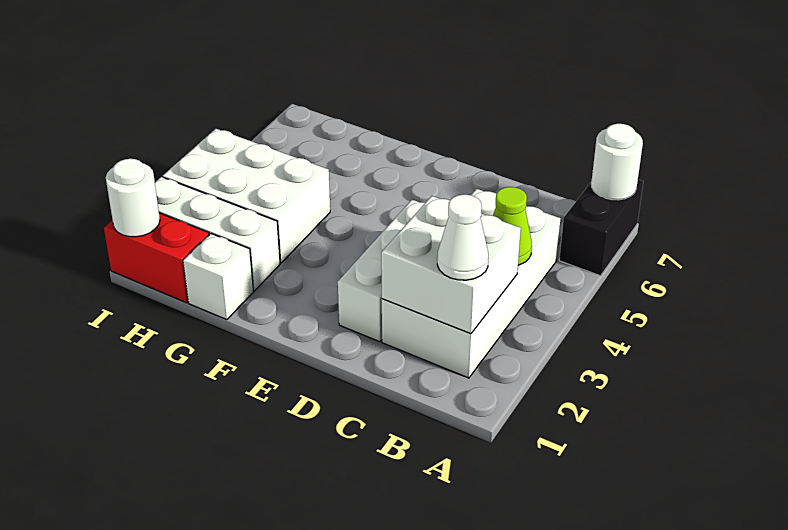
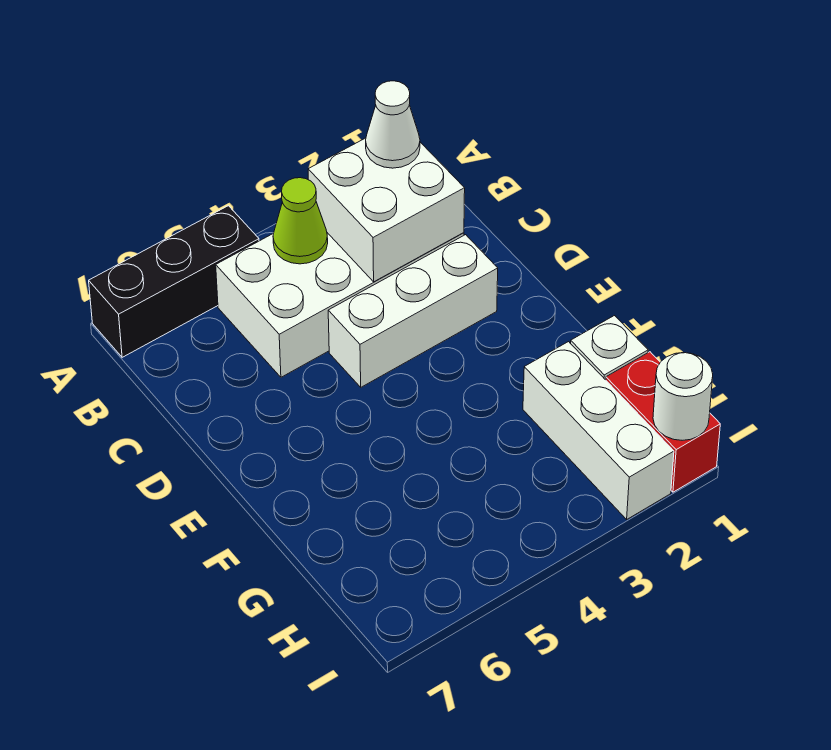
black brick A6:A7 level 1 -> black brick A5:A7 level 1
white round brick A7 level 2 -> none
white brick G3:I4 level 1 -> none

